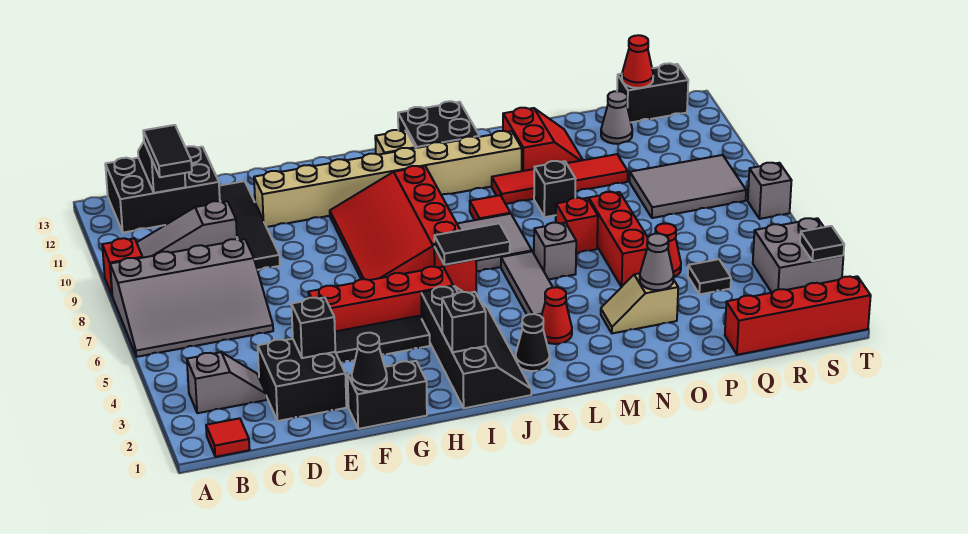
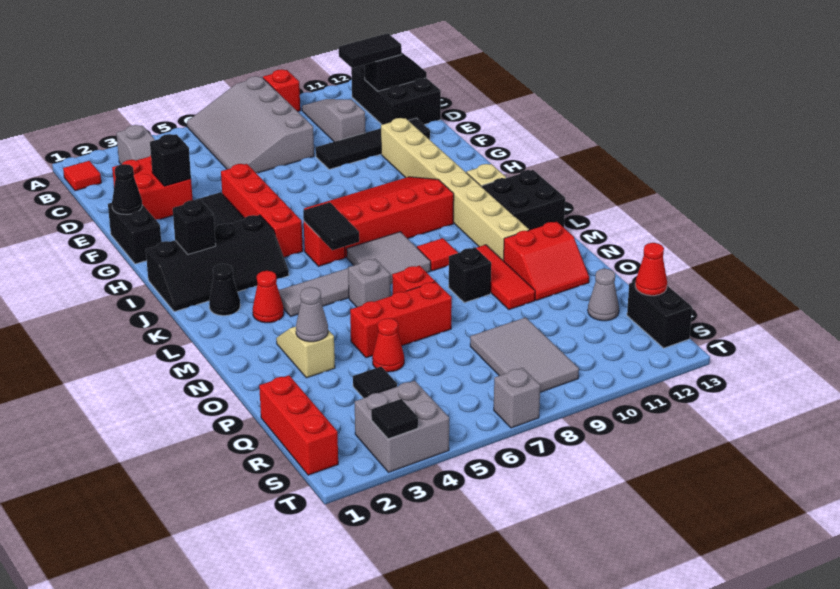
black brick D2:E3 level 1 -> red brick D2:E3 level 1
red tile M10:P10 level 1 -> red tile M10:O10 level 1
red brick Q1:T1 level 1 -> red brick Q1:S1 level 1

